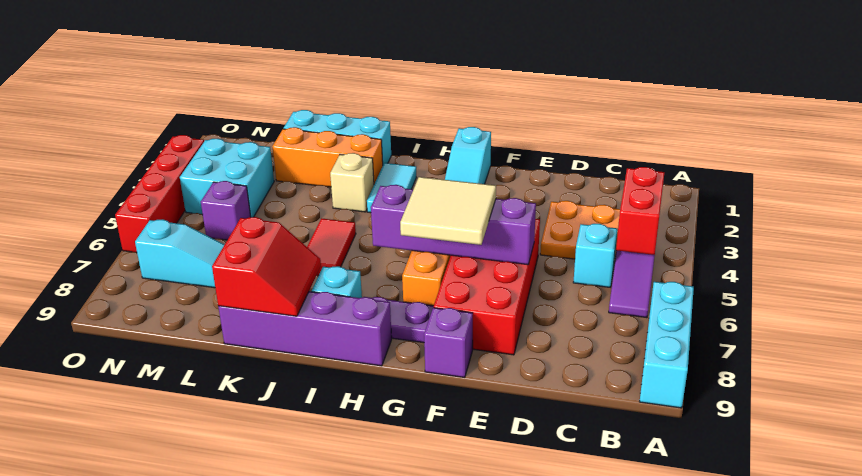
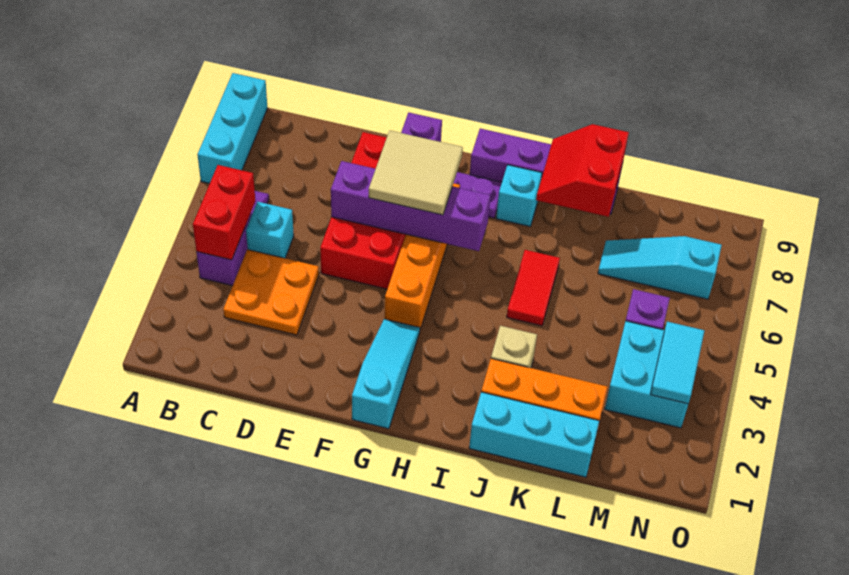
cyan tile I2:I3 level 1 -> cyan tile N3:N4 level 2
red brick O3:O6 level 1 -> none

